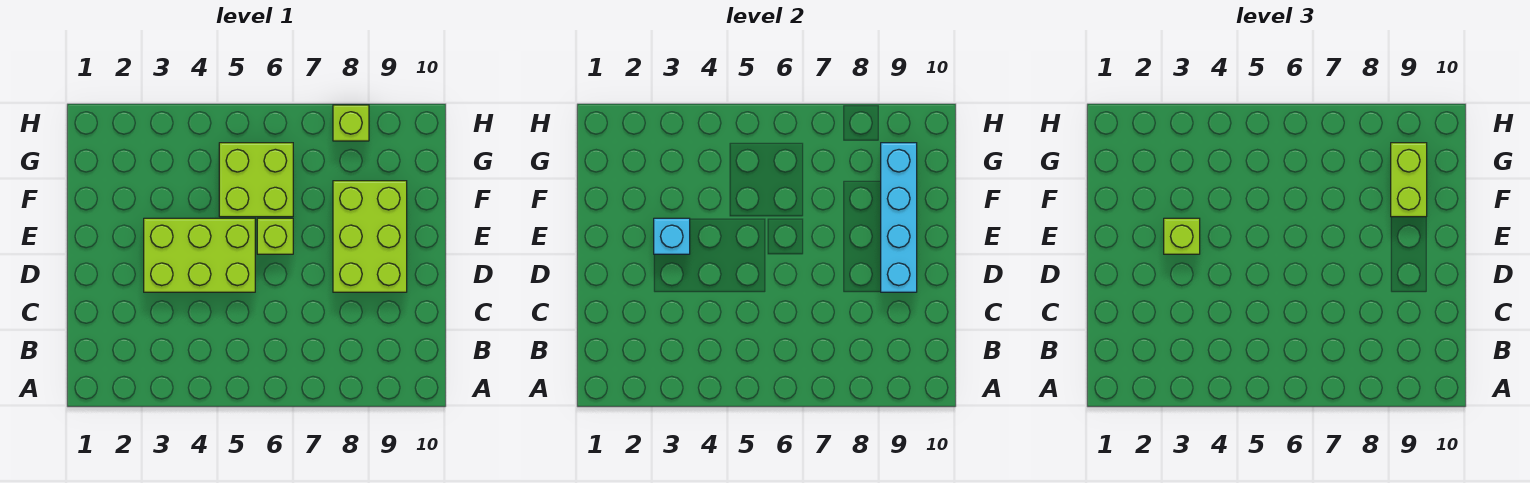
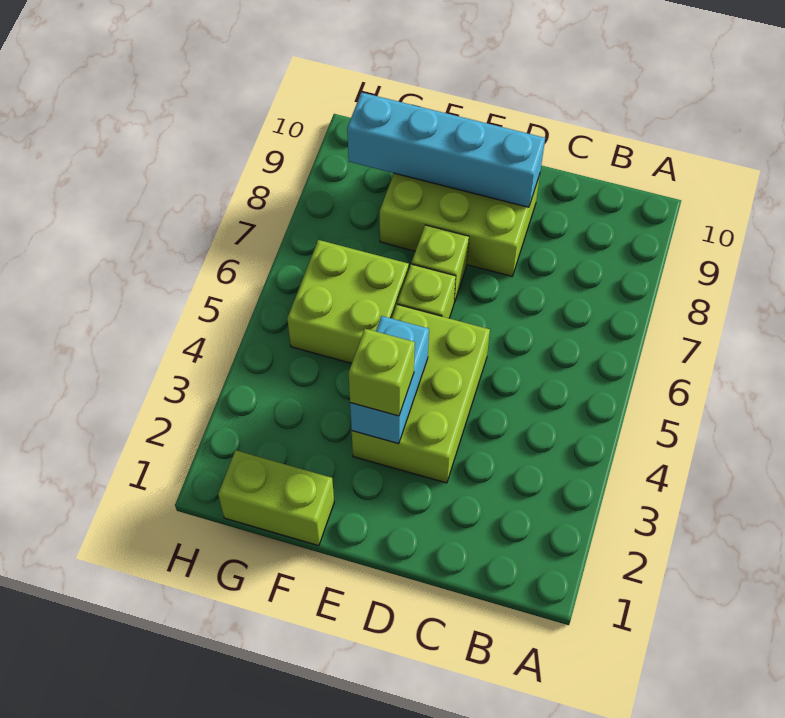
cyan brick E3 level 2 -> cyan brick E3:E4 level 2
lime brick F9:G9 level 3 -> lime brick F1:G1 level 1
lime brick H8 level 1 -> lime brick E7 level 1

